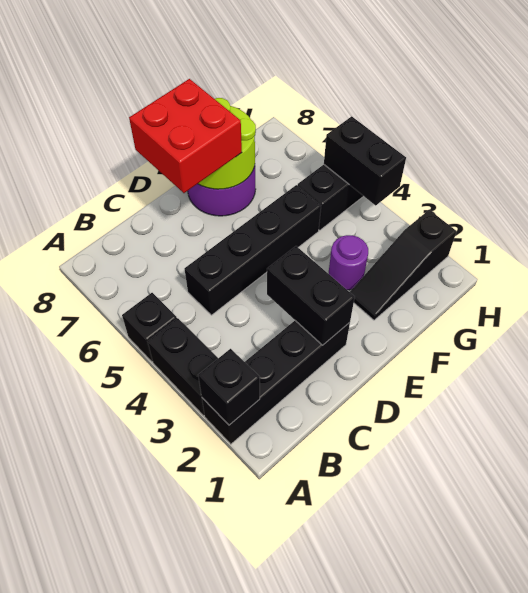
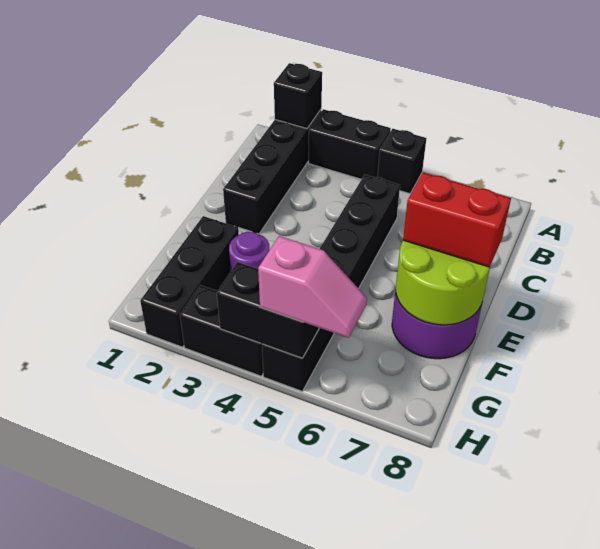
black brick D2:D3 level 2 -> black brick H3:H4 level 1
red brick D7:E8 level 3 -> red brick E7:E8 level 3
black slope F2:H2 level 1 top H -> black brick F2:H2 level 1
none -> pink slope H5:H6 level 3 top 5

